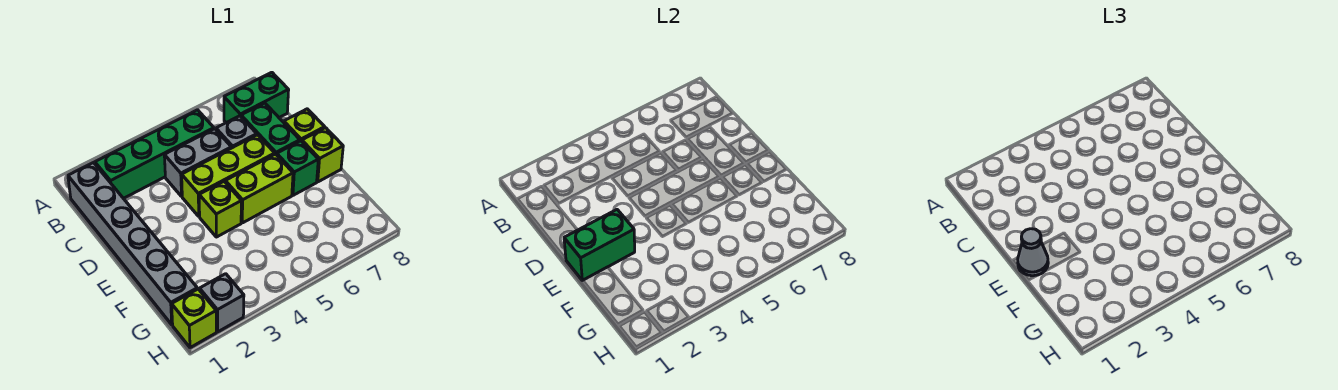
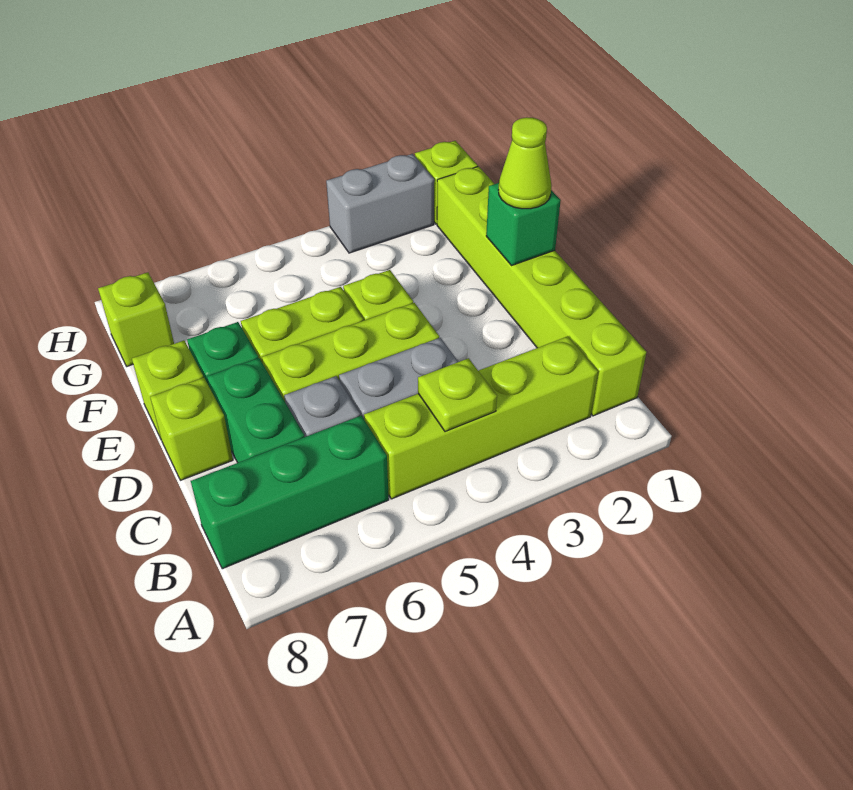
grey brick B1:G1 level 1 -> lime brick B1:G1 level 1
green brick B2:B5 level 1 -> lime brick B2:B5 level 1
none -> lime plate B4 level 2
green brick B7:B8 level 1 -> green brick B6:B8 level 1
green brick E1:E2 level 2 -> green brick E1 level 2
grey cone E1 level 3 -> lime cone E1 level 3
none -> lime brick G8 level 1
grey brick H2 level 1 -> grey brick H2:H3 level 1

